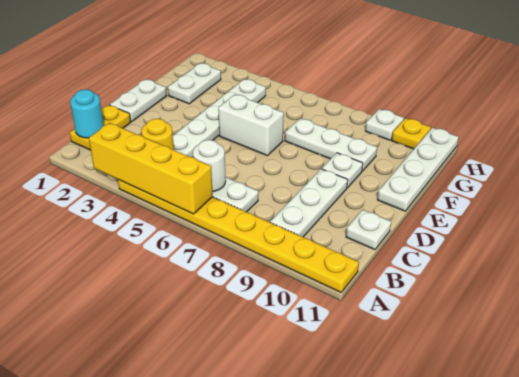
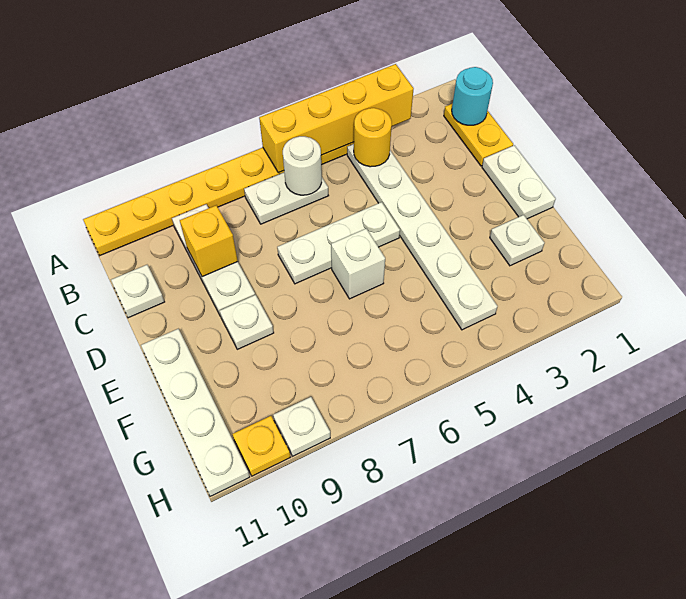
none -> yellow brick C9 level 2
white brick E5:E6 level 1 -> white brick E6 level 1
white plate F2:G2 level 1 -> white plate F2 level 1
white plate F7:F9 level 1 -> white plate D5:D7 level 1

